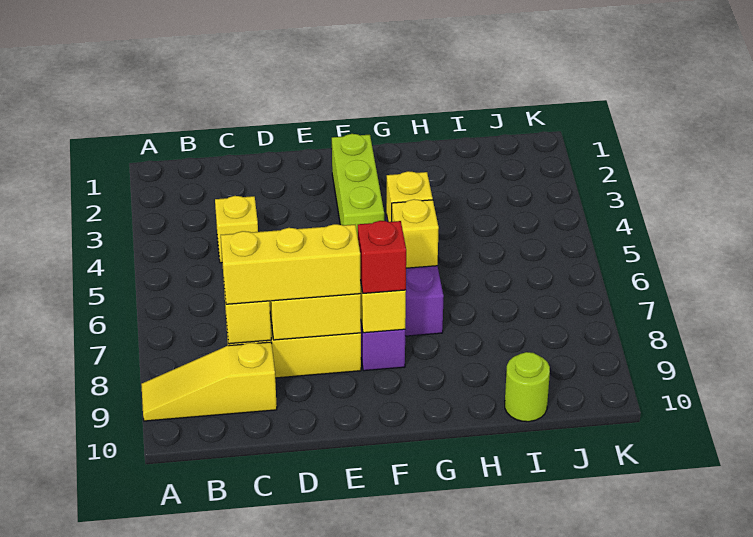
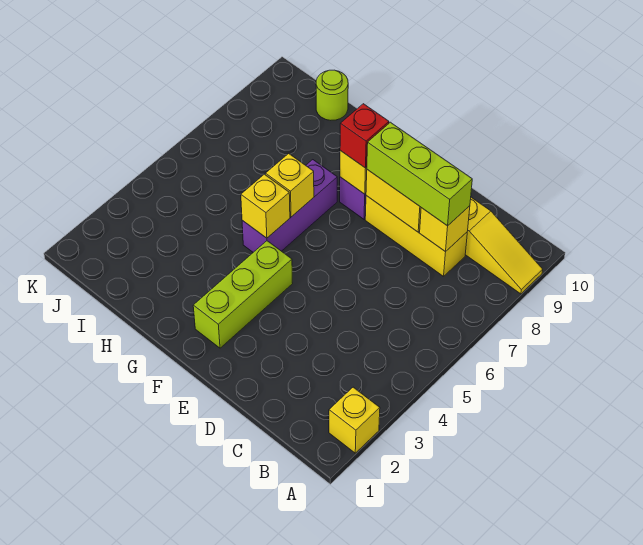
yellow brick C4 level 1 -> yellow brick A2 level 1
yellow brick C8:E8 level 3 -> lime brick C8:E8 level 3

